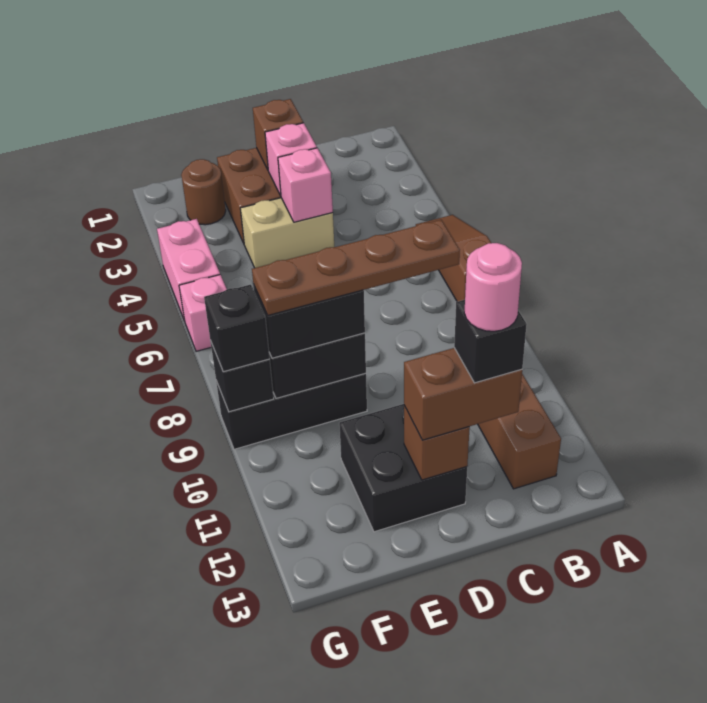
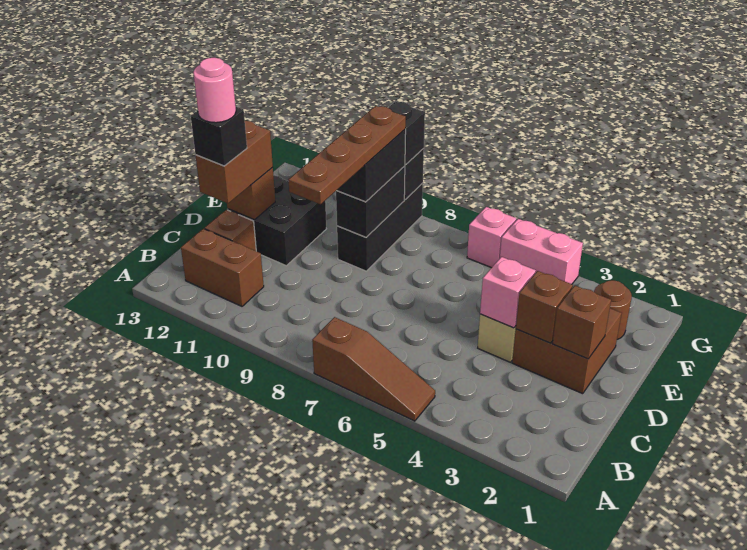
none -> brown brick C12 level 1
pink brick D3 level 2 -> brown brick D3 level 2

